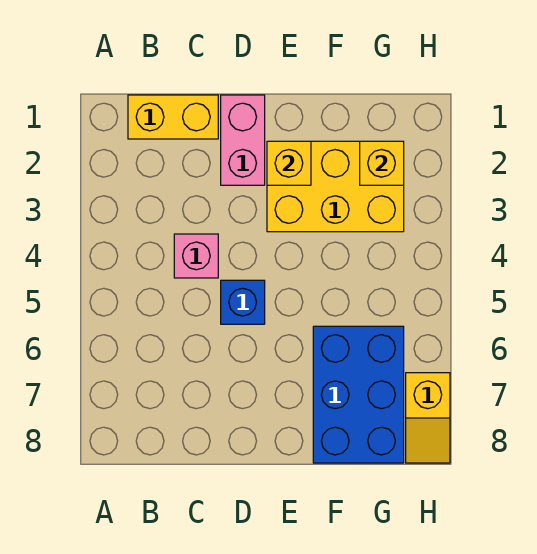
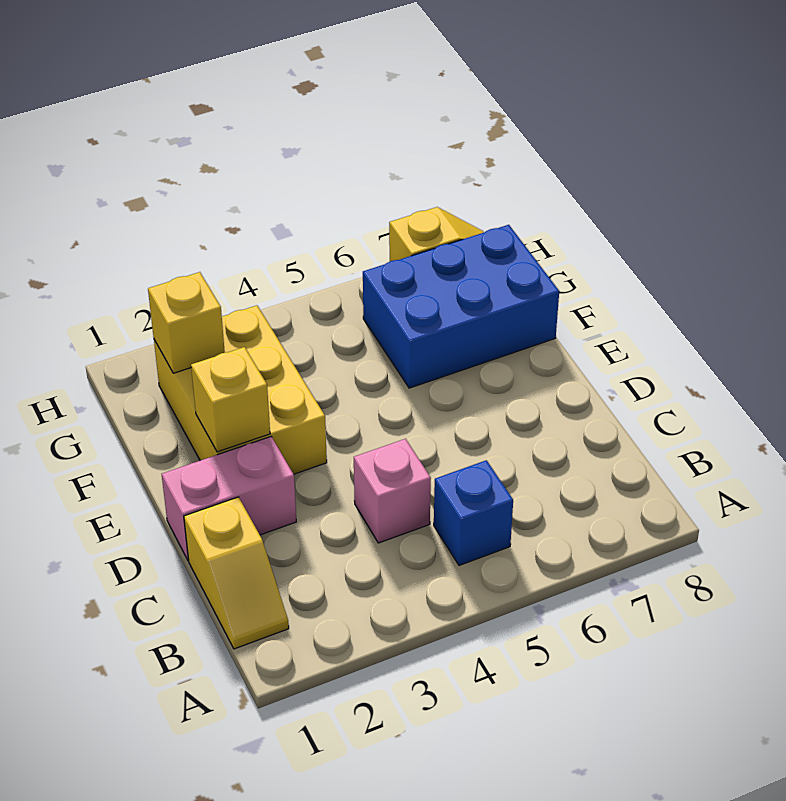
yellow brick B1:C1 level 1 -> yellow slope B1:C1 level 1 top C
blue brick D5 level 1 -> blue brick B5 level 1

